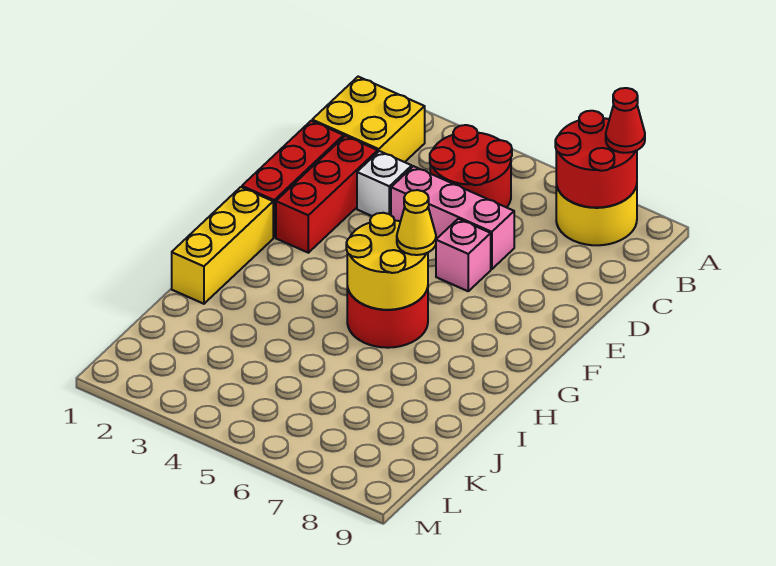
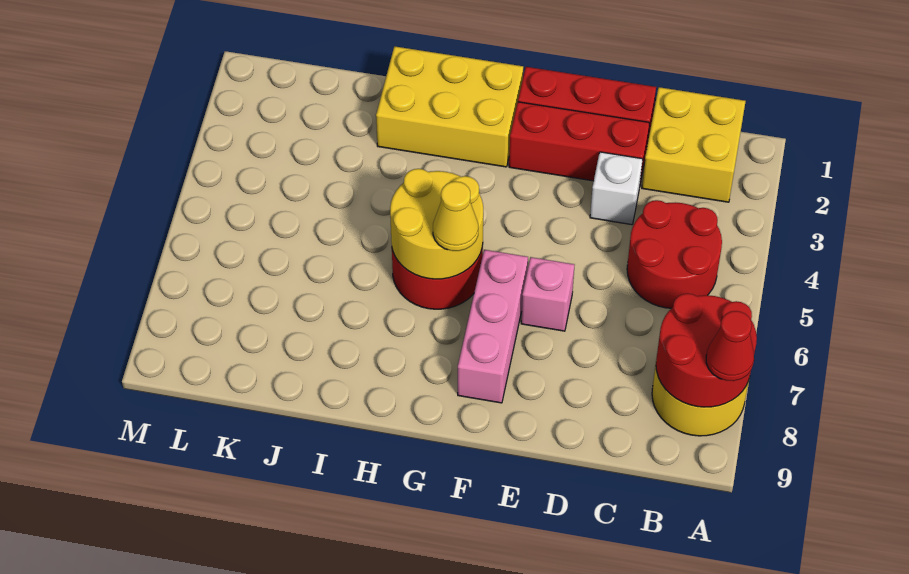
pink brick D4:D6 level 1 -> pink brick F6:F8 level 1
yellow brick G1:I1 level 1 -> yellow brick G1:I2 level 1

